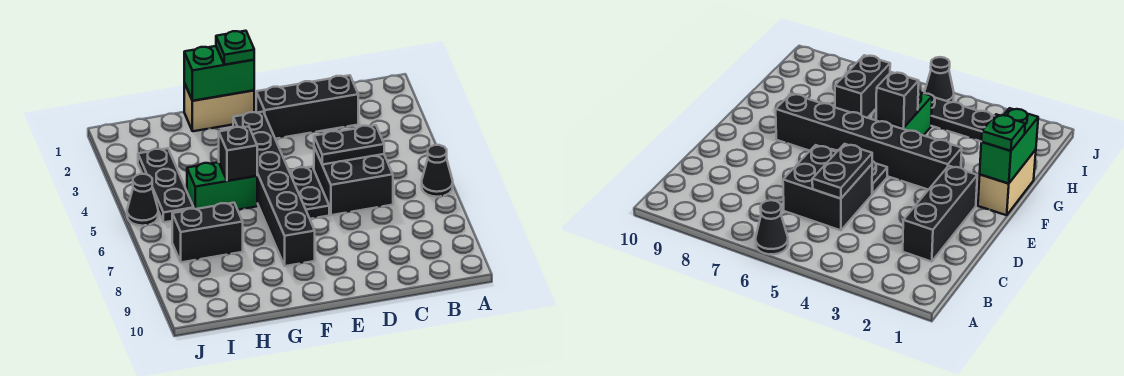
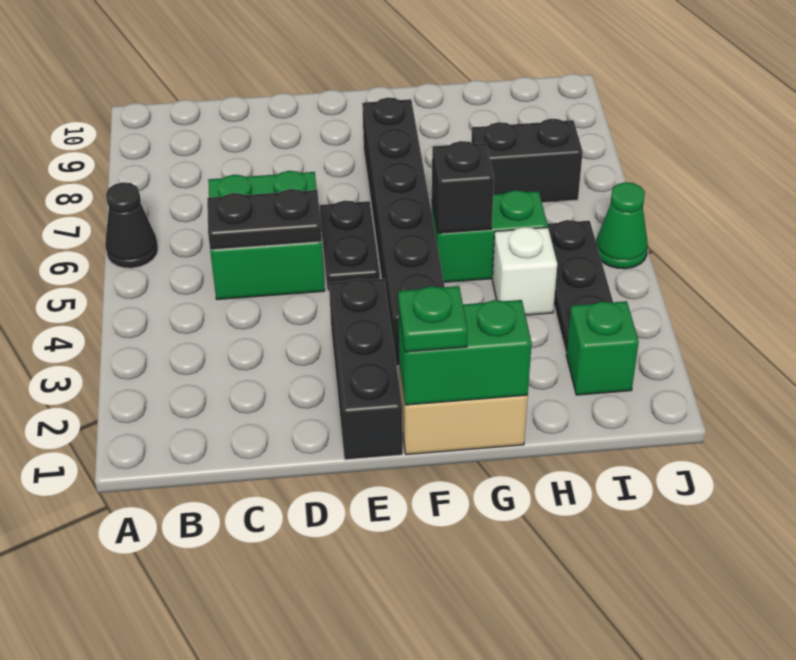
black brick C2:E2 level 1 -> black brick E1:E3 level 1
black brick C5:D6 level 1 -> green brick C5:D6 level 1
none -> white brick H4 level 1
none -> green brick I2 level 1
black cone J5 level 1 -> green cone J5 level 1

